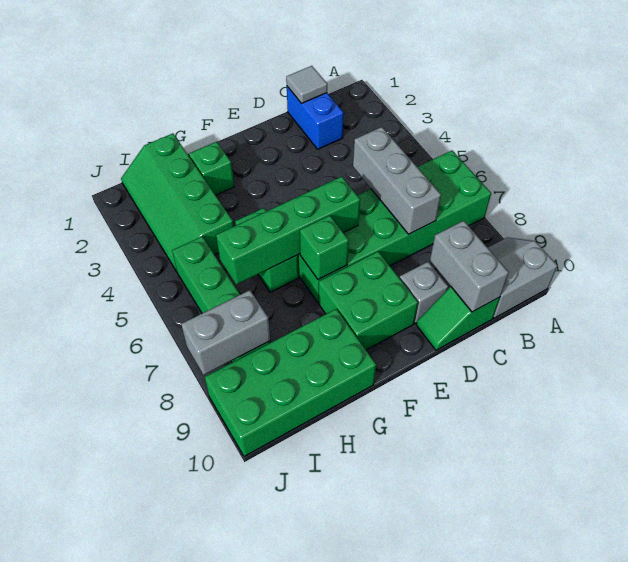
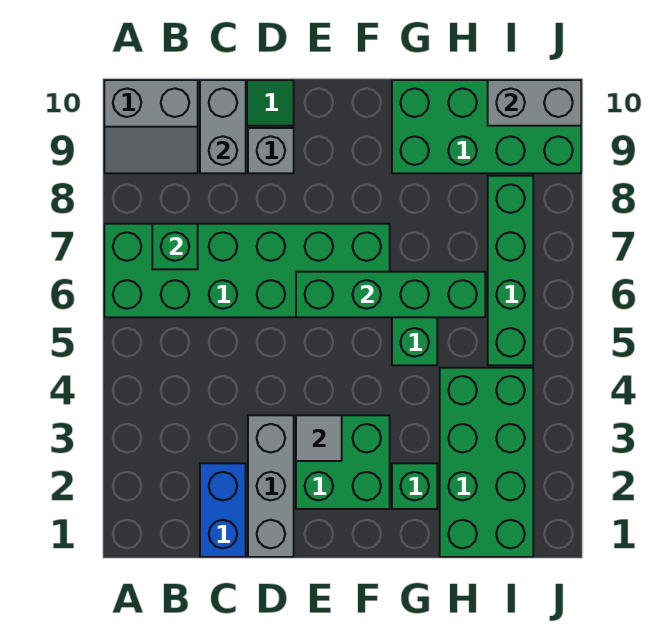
grey tile C1 level 2 -> grey tile E3 level 2
grey brick C5:C7 level 2 -> grey brick D1:D3 level 1
green brick E8:F9 level 1 -> green brick E2:F3 level 1
green brick F7 level 2 -> green brick B7 level 2
green slope H1:I4 level 1 top H -> green brick H1:I4 level 1
grey brick I8:J8 level 2 -> grey brick I10:J10 level 2

